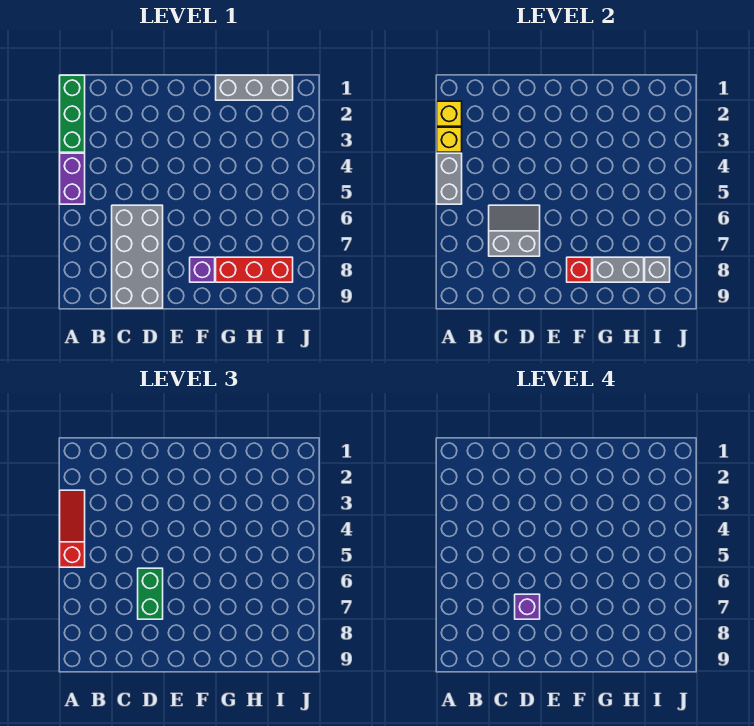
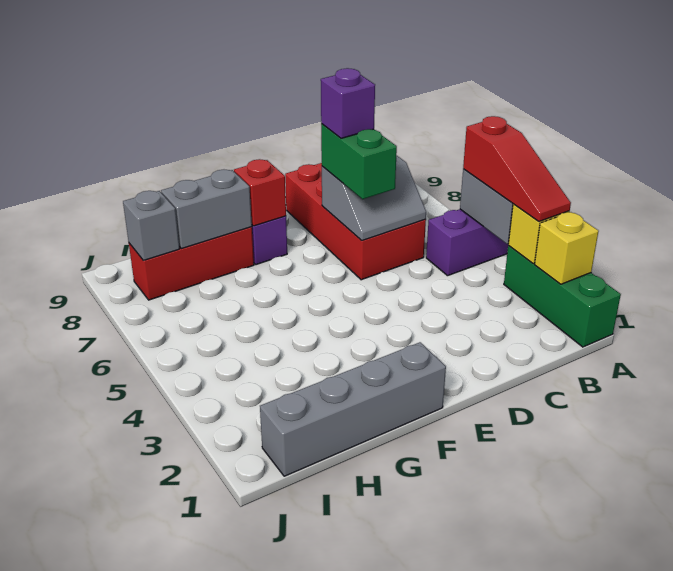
purple brick A4:A5 level 1 -> purple brick A5:B5 level 1
grey brick C6:D9 level 1 -> red brick C6:D9 level 1
grey brick G1:I1 level 1 -> grey brick F1:I1 level 1

